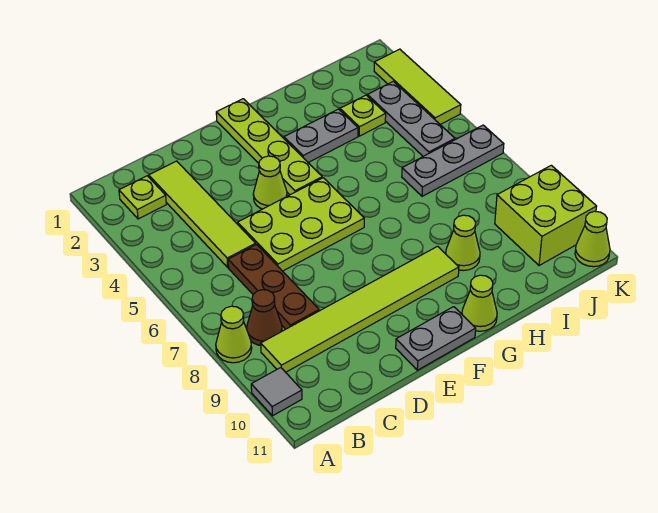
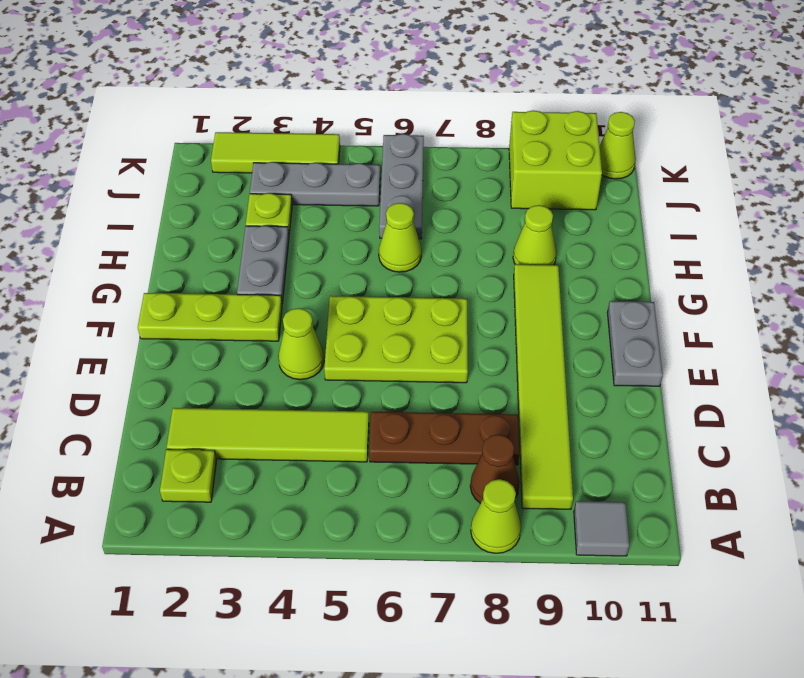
lime plate D5:F6 level 1 -> lime plate E5:F7 level 1
lime plate F1:F4 level 1 -> lime plate F1:F3 level 1
lime cone G11 level 1 -> lime cone H6 level 1

